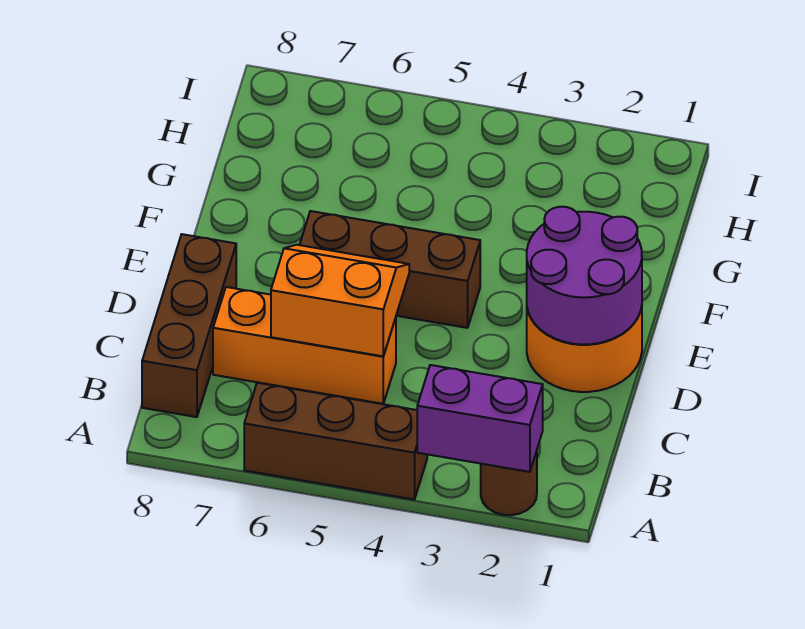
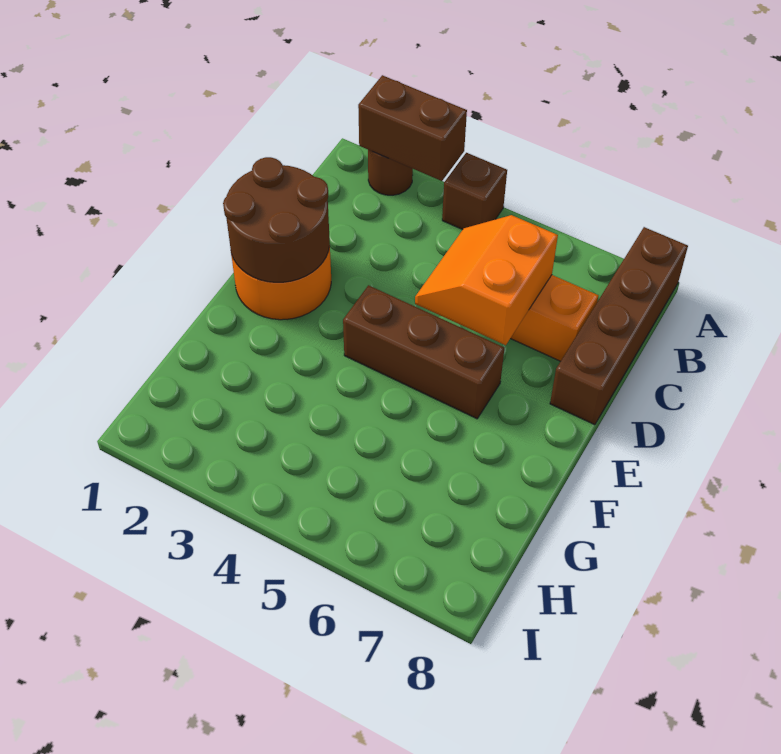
purple brick A2:A3 level 2 -> brown brick A2:A3 level 2
brown brick A4:A6 level 1 -> brown brick A4 level 1
brown brick B8:D8 level 1 -> brown brick A8:D8 level 1
orange slope C5:D6 level 2 top C -> orange slope C5:D6 level 2 top 6
purple round brick D1:E2 level 2 -> brown round brick D1:E2 level 2

